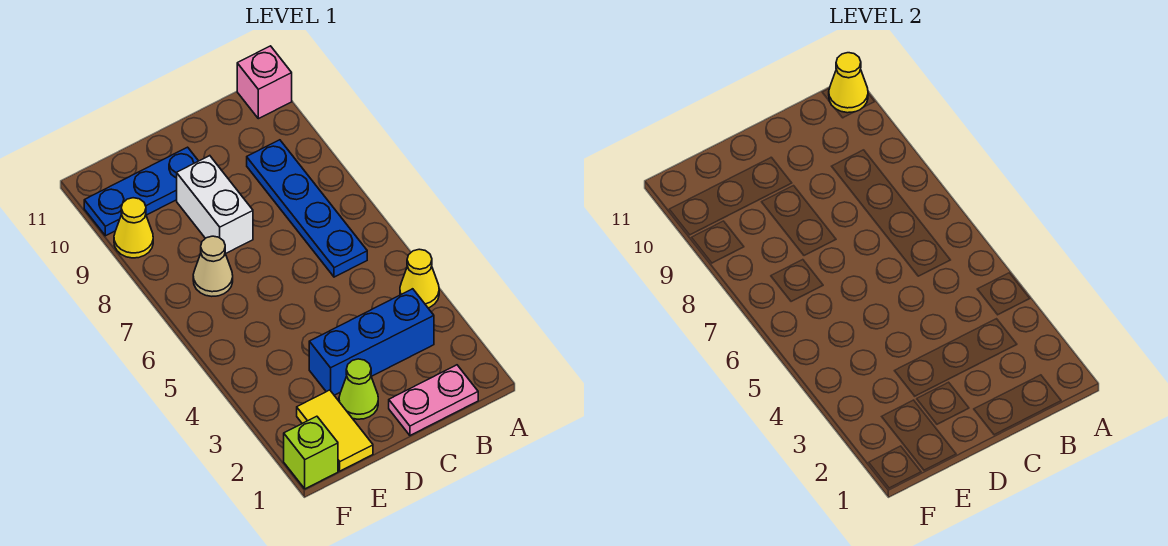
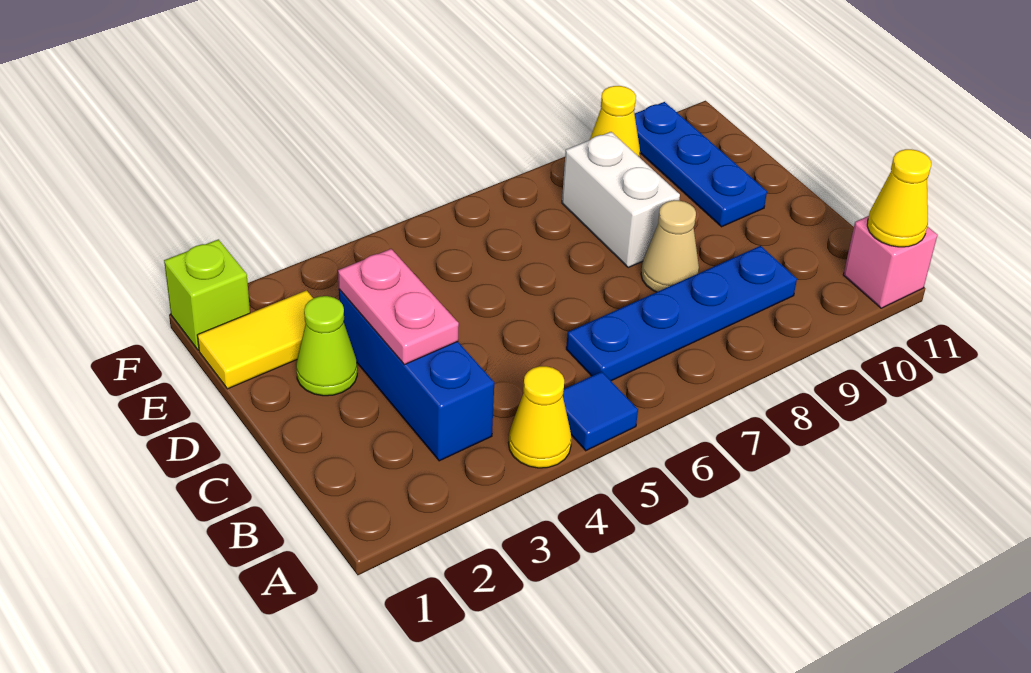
none -> blue tile A5 level 1
pink plate B1:C1 level 1 -> pink plate C3:D3 level 2
white brick D8:D9 level 1 -> white brick D8:E8 level 1
tan cone E7 level 1 -> tan cone C8 level 1

